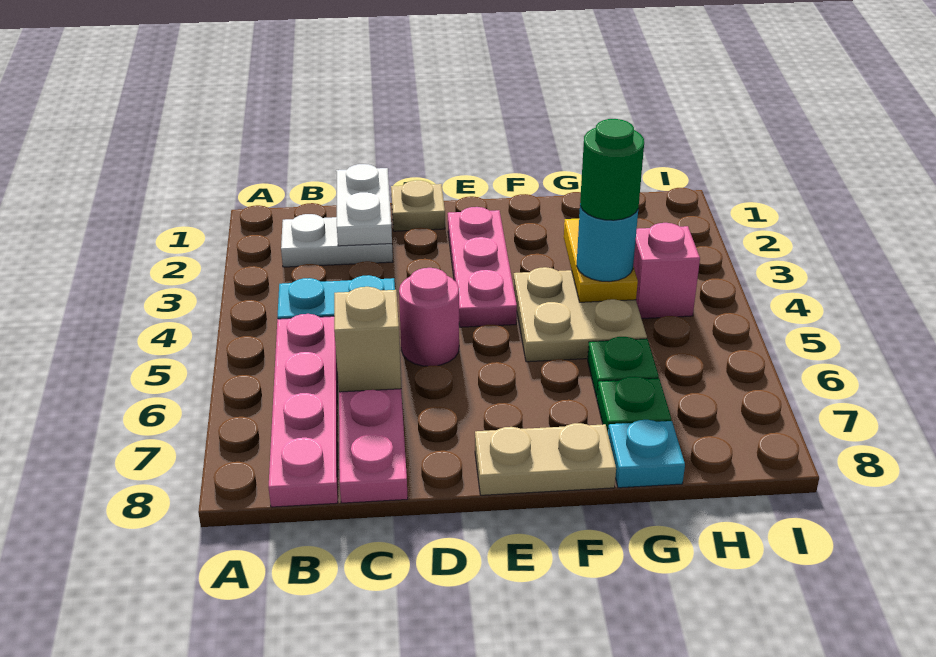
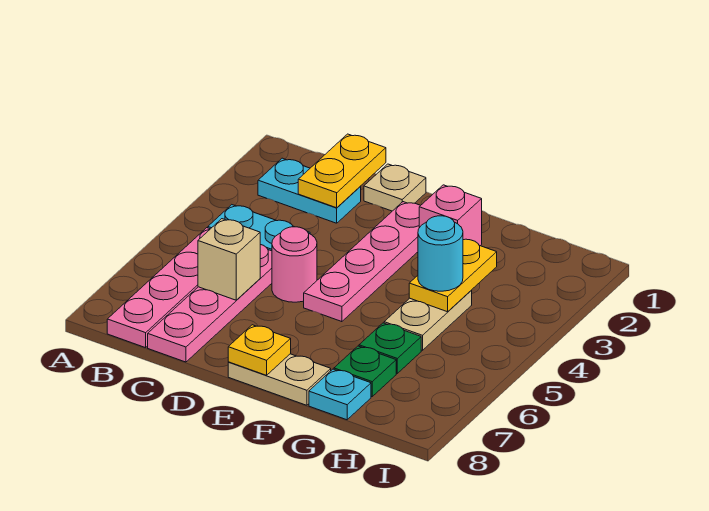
white plate B2:C2 level 1 -> cyan plate B2:C2 level 1
white plate C1:C2 level 2 -> yellow plate C1:C2 level 2
pink plate E2:E4 level 1 -> pink plate E2:E5 level 1
none -> yellow plate E8 level 2
tan plate F4:G5 level 1 -> tan plate G4:G5 level 1
green round brick G4 level 4 -> none
pink brick H4 level 1 -> pink brick F2 level 1

